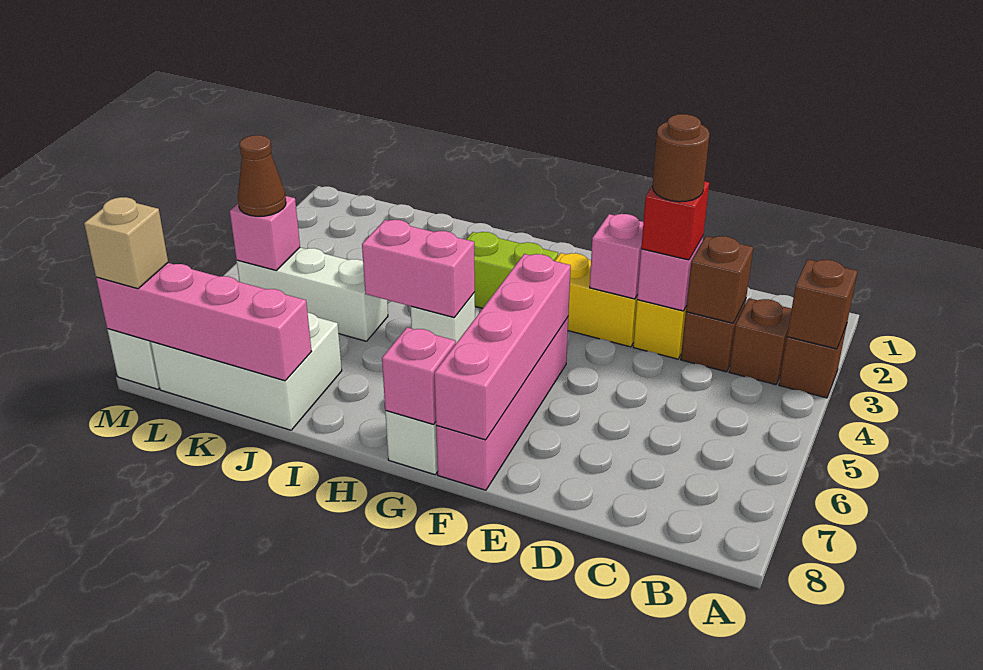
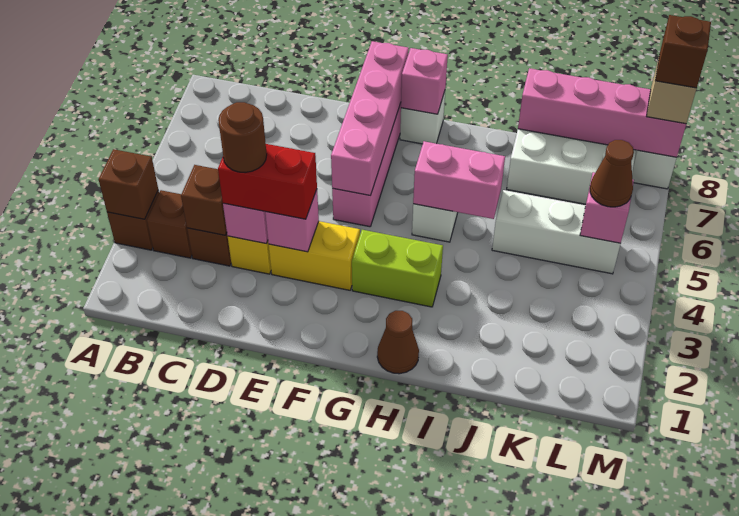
red brick D3 level 3 -> red brick D3:E3 level 3
none -> brown cone H1 level 1
none -> brown brick M8 level 4

